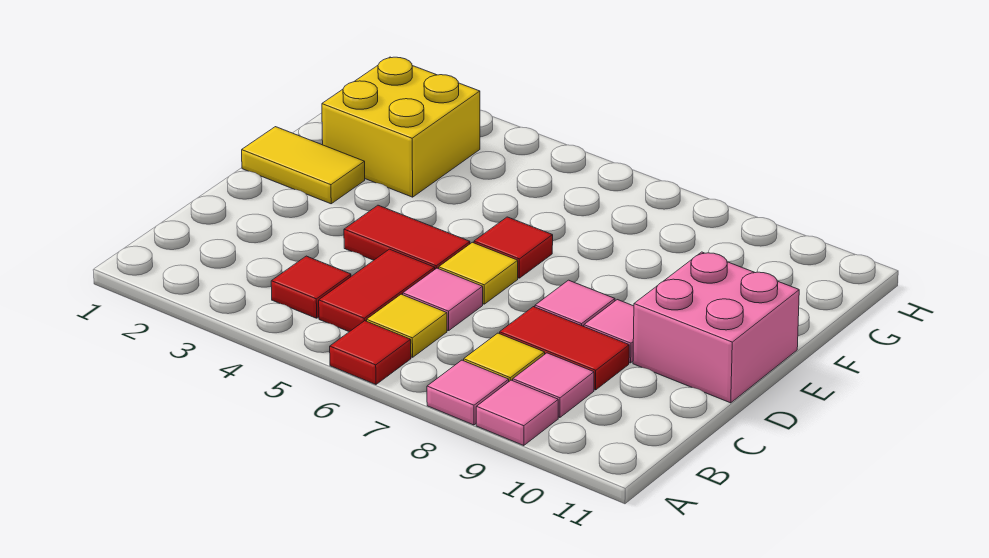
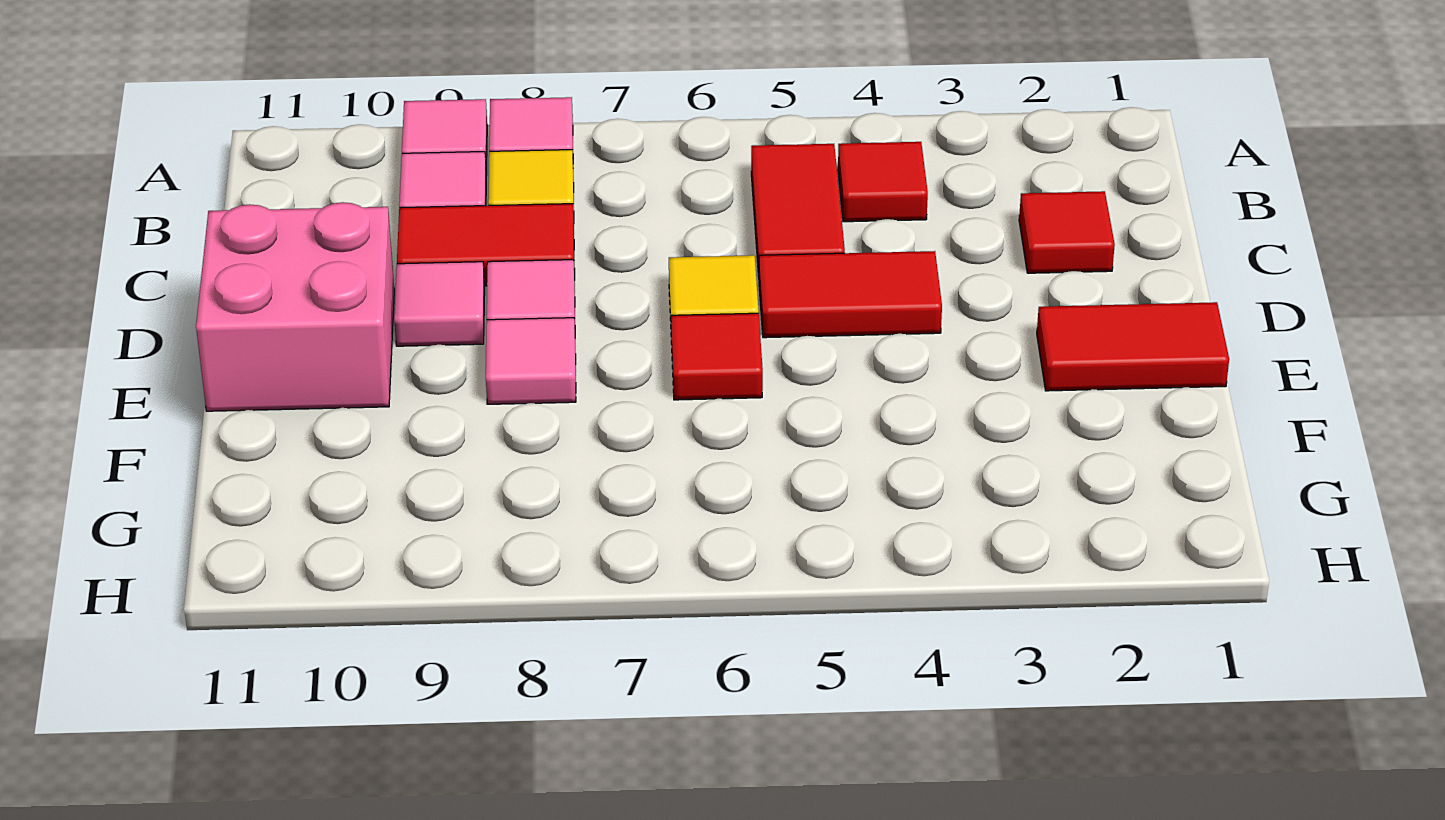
red tile A6 level 1 -> red tile C2 level 1
yellow tile B6 level 1 -> none
pink tile C6 level 1 -> pink tile E8 level 1
yellow tile E1:E2 level 1 -> red tile E1:E2 level 1
yellow brick F2:G3 level 1 -> none

